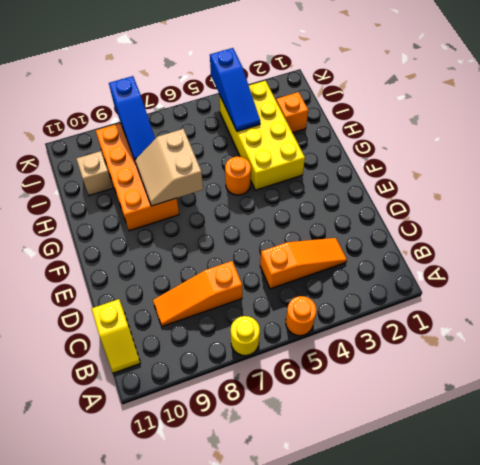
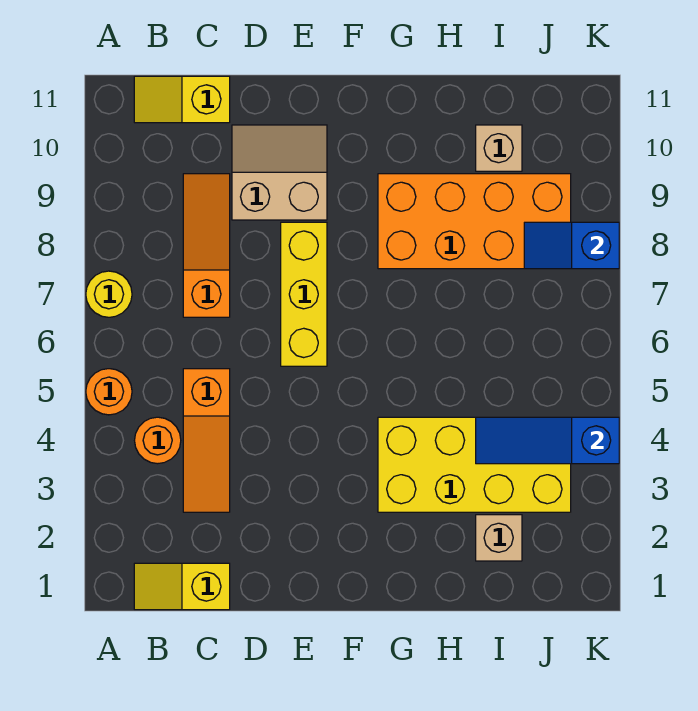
none -> yellow slope B1:C1 level 1 top C
none -> yellow brick E6:E8 level 1
orange round brick G5 level 1 -> orange round brick B4 level 1
tan slope G7:H8 level 2 top 7 -> tan slope D9:E10 level 1 top 9
orange brick I2 level 1 -> tan brick I2 level 1
blue slope I8:K8 level 2 top K -> blue slope J8:K8 level 2 top K

